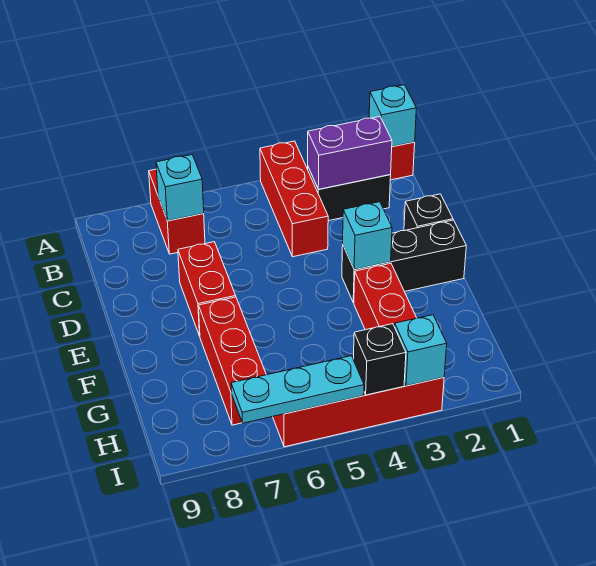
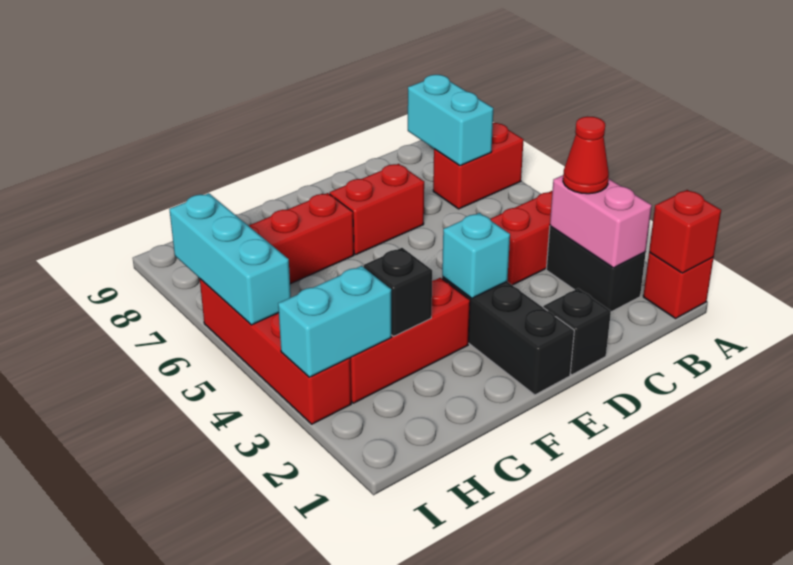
cyan brick A1 level 2 -> red brick A1 level 2
purple brick B2:B3 level 2 -> pink brick B2:B3 level 2
none -> red cone B3 level 3
cyan brick B7 level 2 -> cyan brick B7:B8 level 2
cyan brick I3 level 2 -> cyan brick H3:I3 level 2
black brick I4 level 2 -> black brick G3 level 2
cyan plate I5:I7 level 2 -> cyan brick I5:I7 level 2

